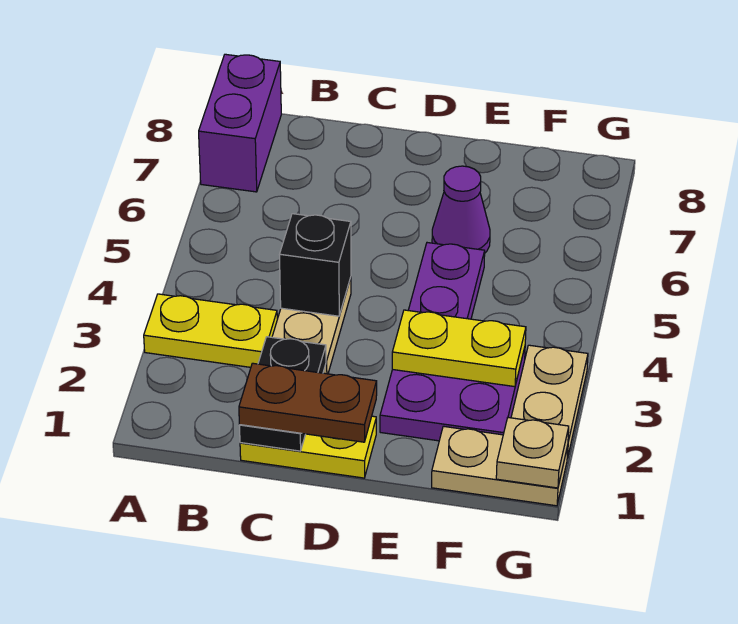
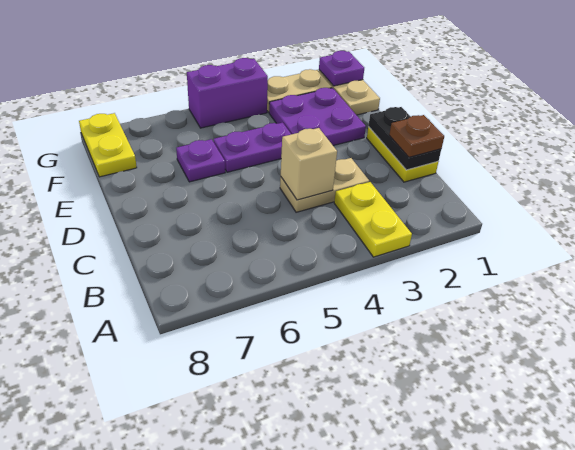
purple brick A7:A8 level 1 -> purple brick G4:G5 level 1
black plate C1:C2 level 2 -> black plate C1:D1 level 2
brown plate C1:D1 level 3 -> brown plate C1 level 3
black brick C4 level 2 -> tan brick C4 level 2
yellow plate E3:F3 level 2 -> yellow plate F8:G8 level 1
purple cone E6 level 1 -> purple plate E6 level 1
tan plate G1 level 2 -> purple plate G1 level 2

